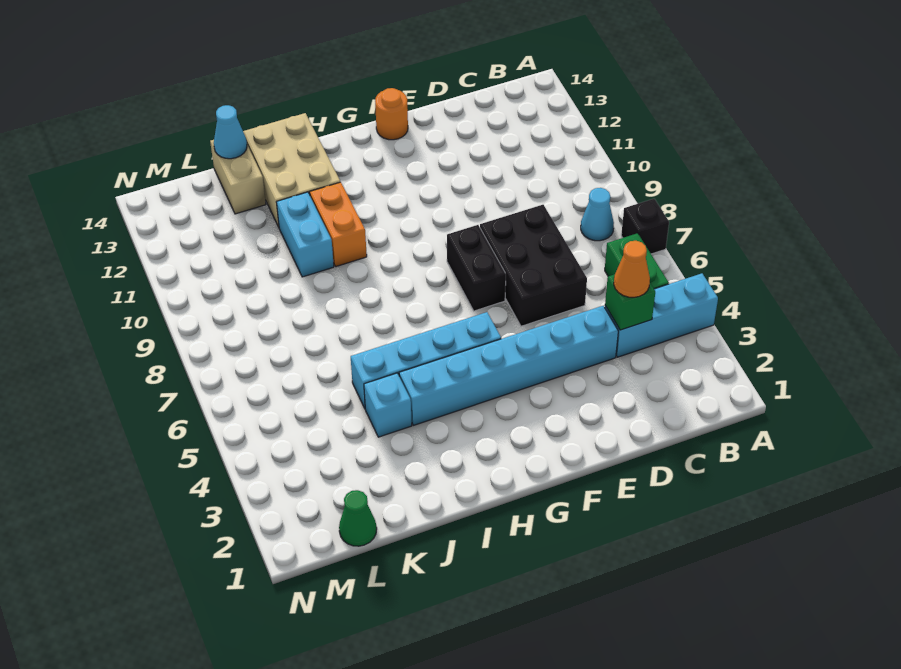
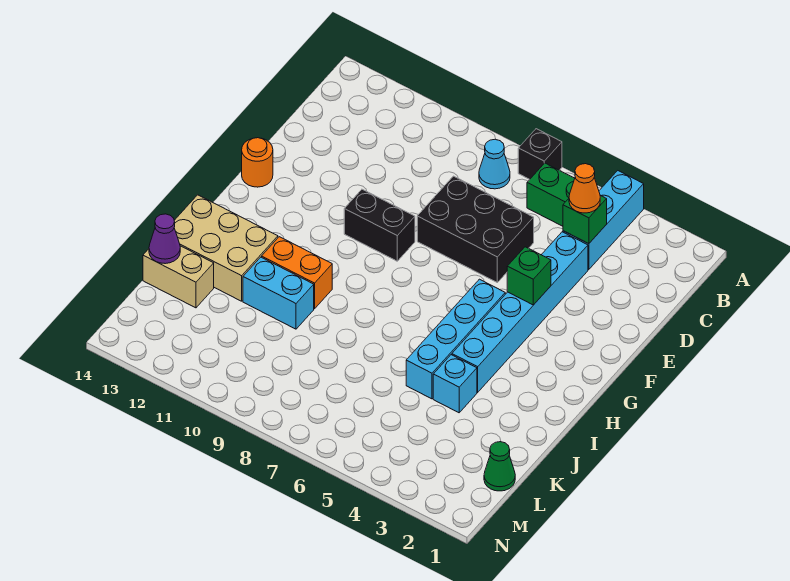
none -> green brick F4 level 2
black brick F7:F8 level 1 -> black brick F9:F10 level 1
cyan cone K14 level 2 -> purple cone K14 level 2

